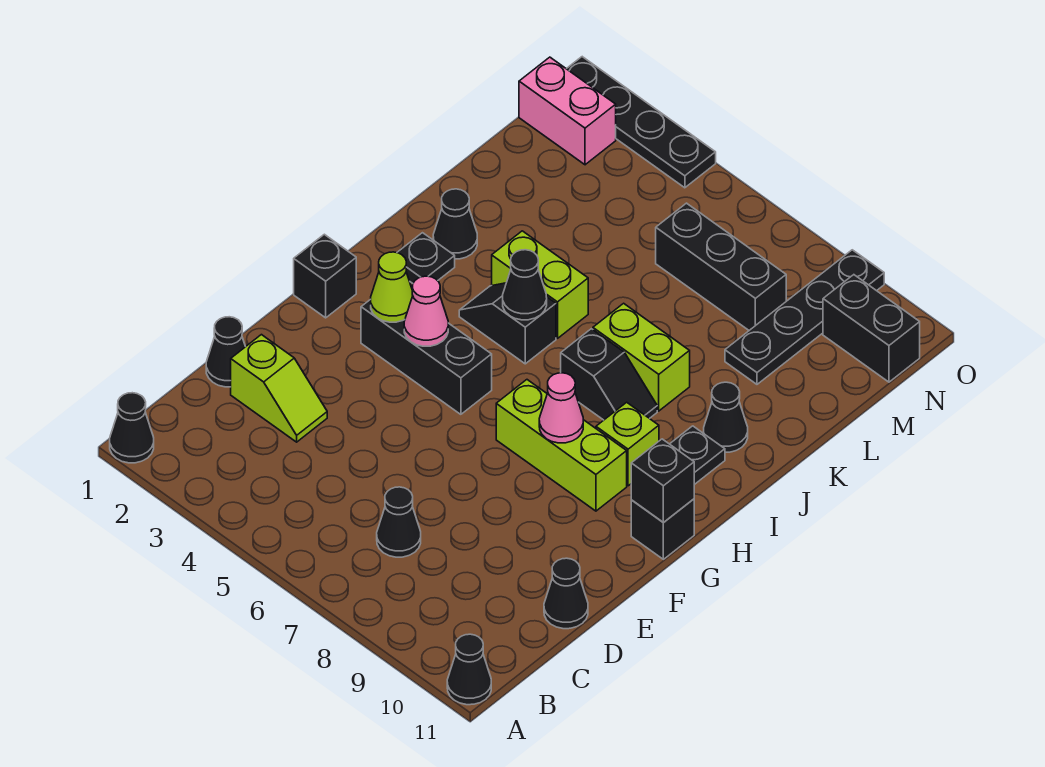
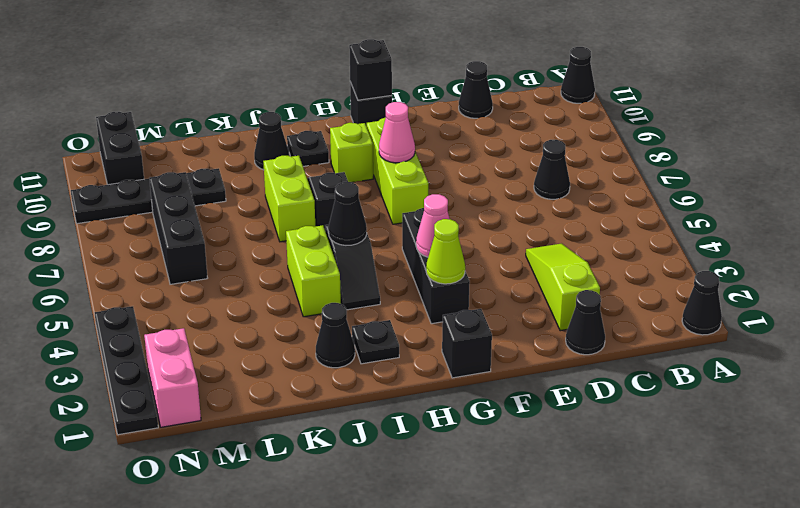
lime slope D2:D3 level 1 top 2 -> lime slope D2:D4 level 1 top 2

